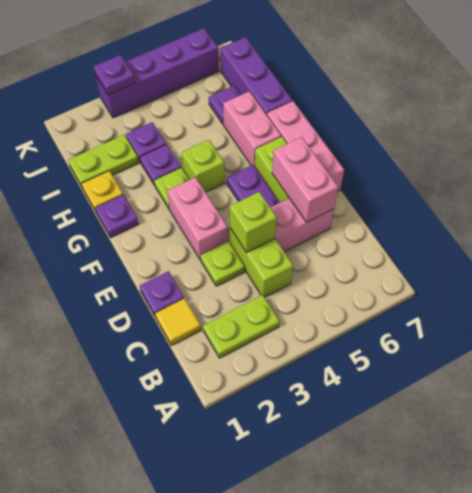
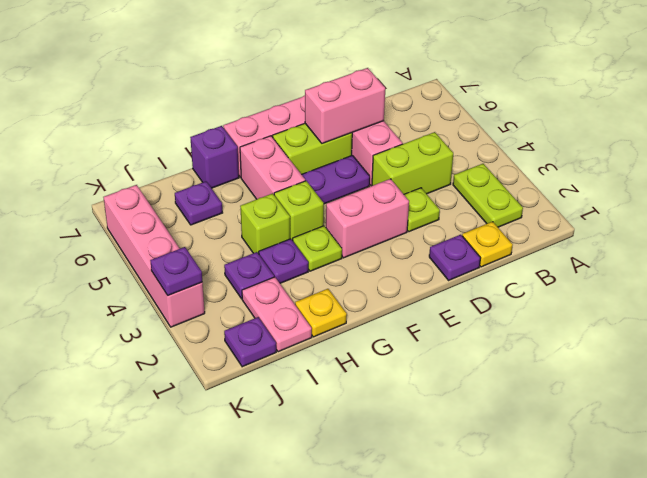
yellow tile C1 level 1 -> yellow plate C1 level 1
lime brick D4 level 2 -> lime brick H4 level 1
purple plate G1 level 1 -> purple plate J1 level 1
pink brick G6:H6 level 1 -> pink brick G5:G6 level 1
purple brick H7:J7 level 1 -> purple brick H7 level 1
lime plate I1:I2 level 1 -> pink plate I1:I2 level 1
purple brick K3:K6 level 1 -> pink brick K3:K6 level 1

